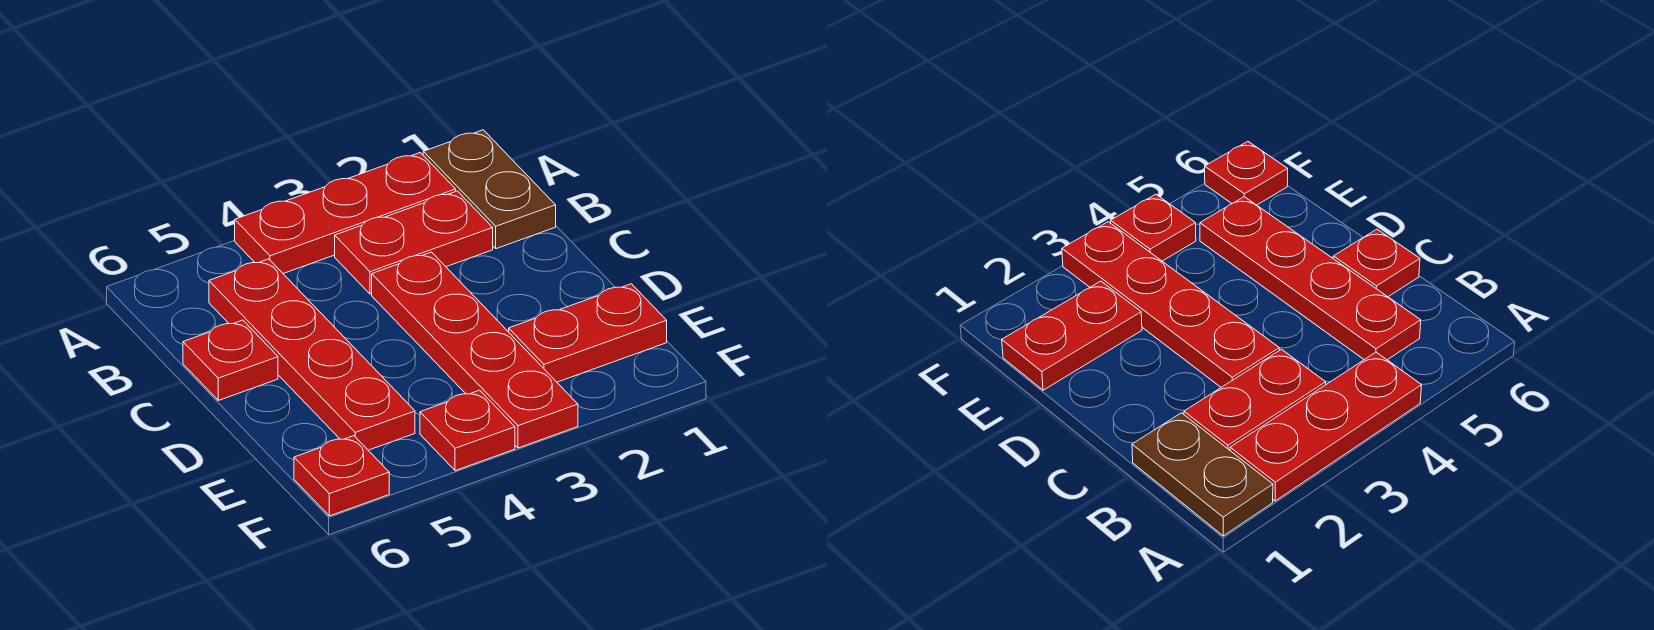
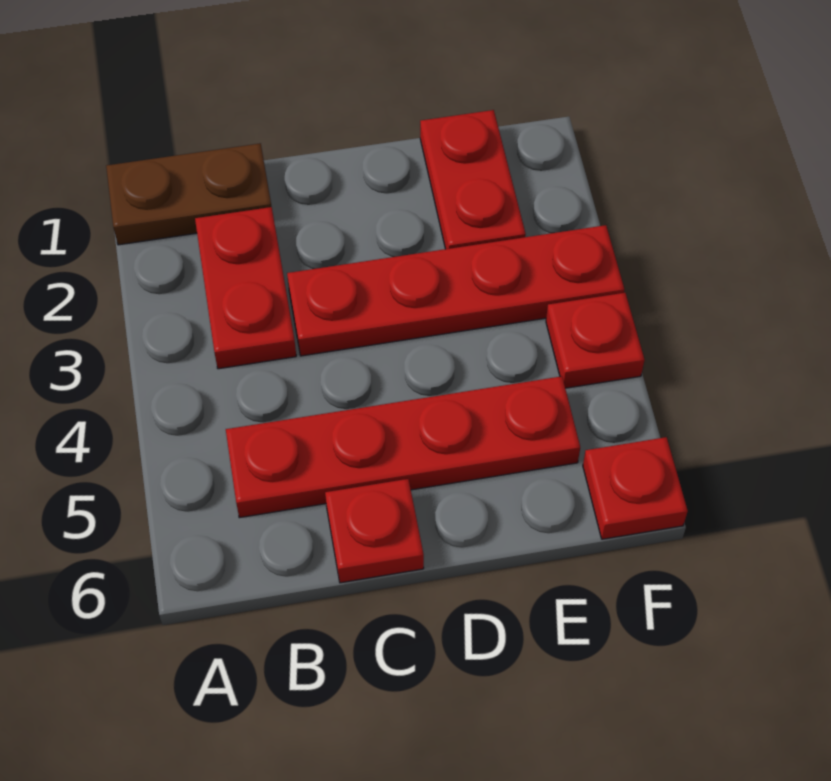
red plate A2:A4 level 1 -> none

